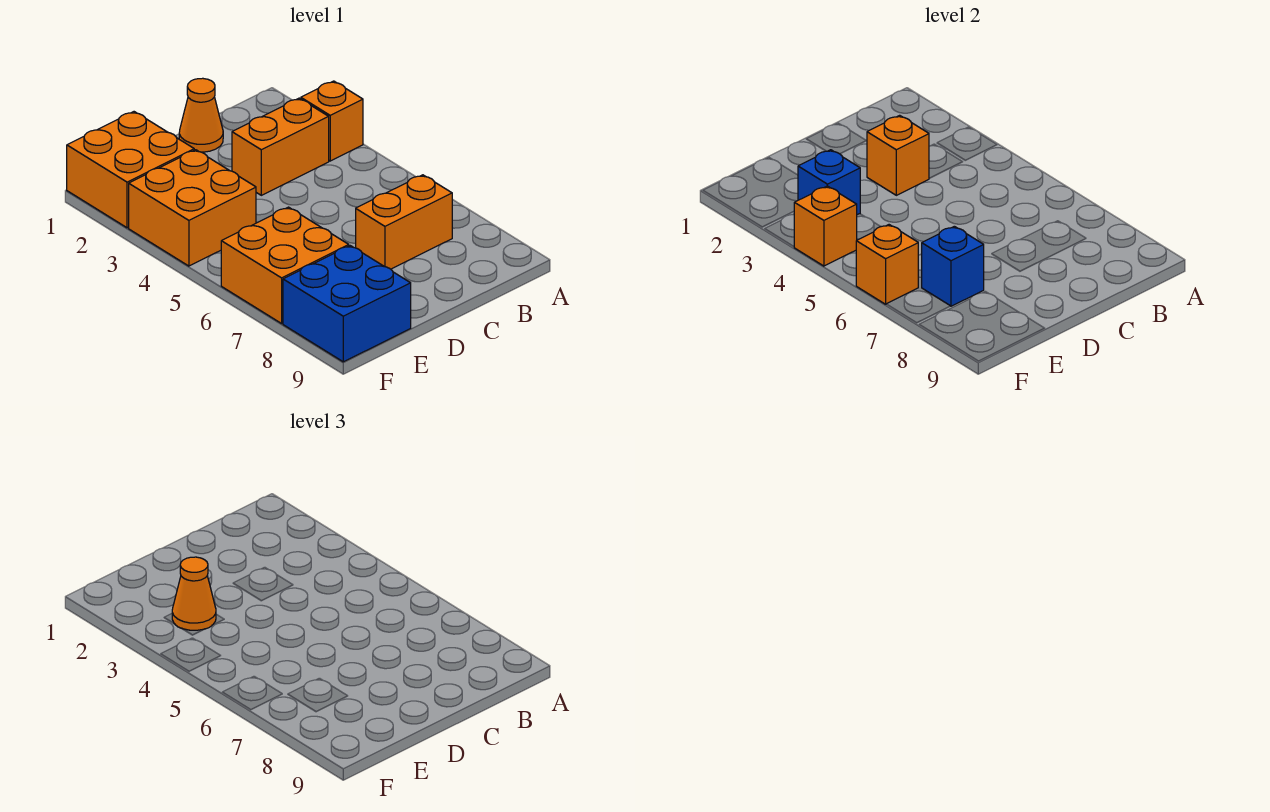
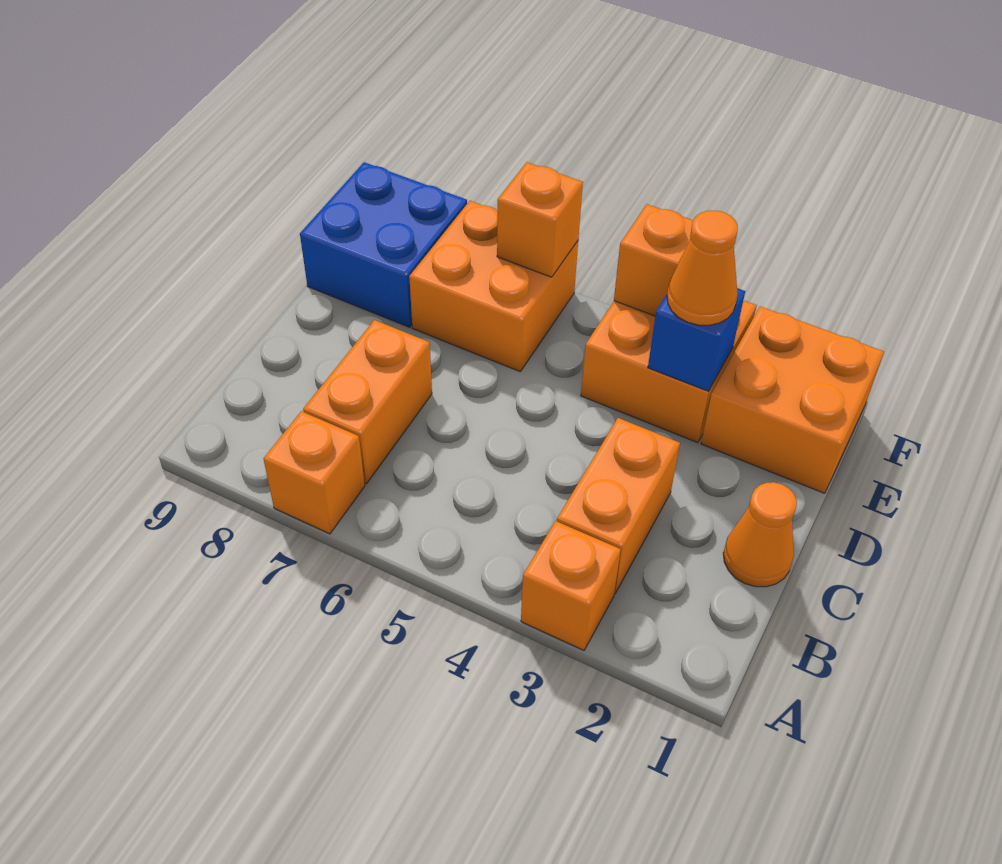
orange brick C3 level 2 -> orange brick A7 level 1
blue brick E7 level 2 -> none

